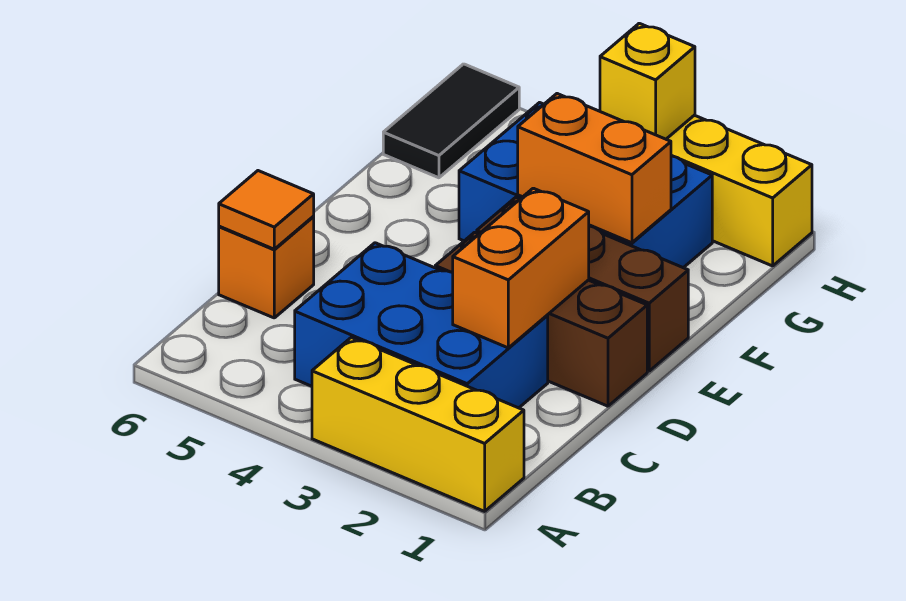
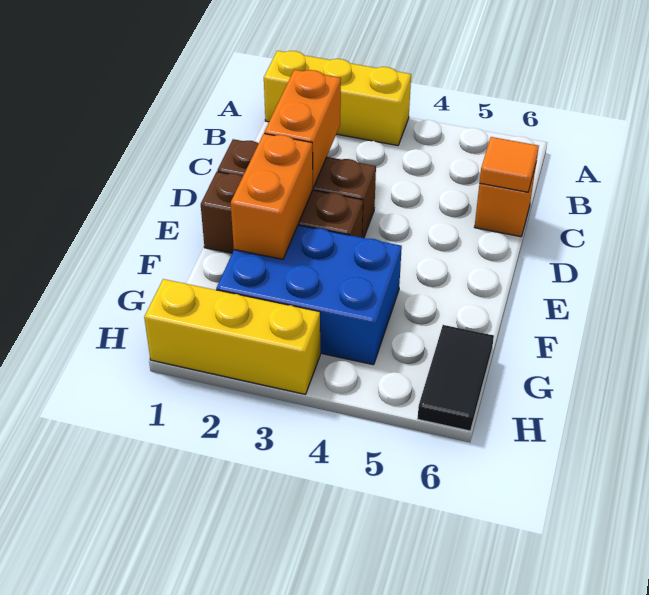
blue brick B2:C4 level 1 -> none
orange brick F2:F3 level 2 -> orange brick E2:F2 level 2
yellow brick H3 level 2 -> none

